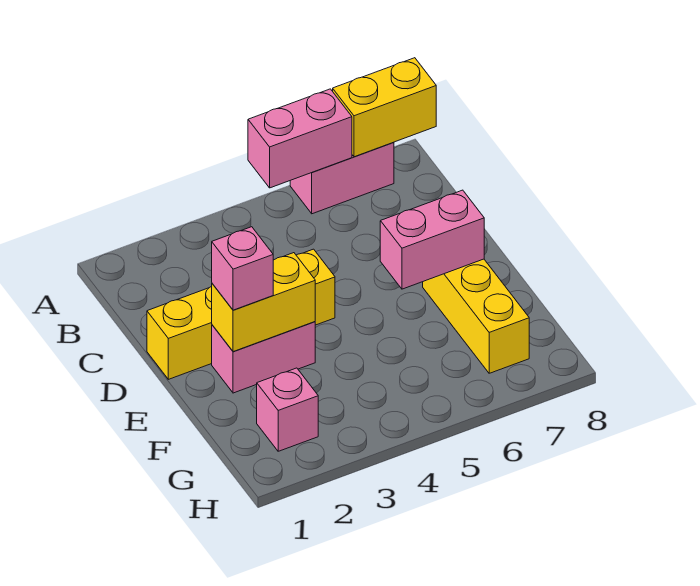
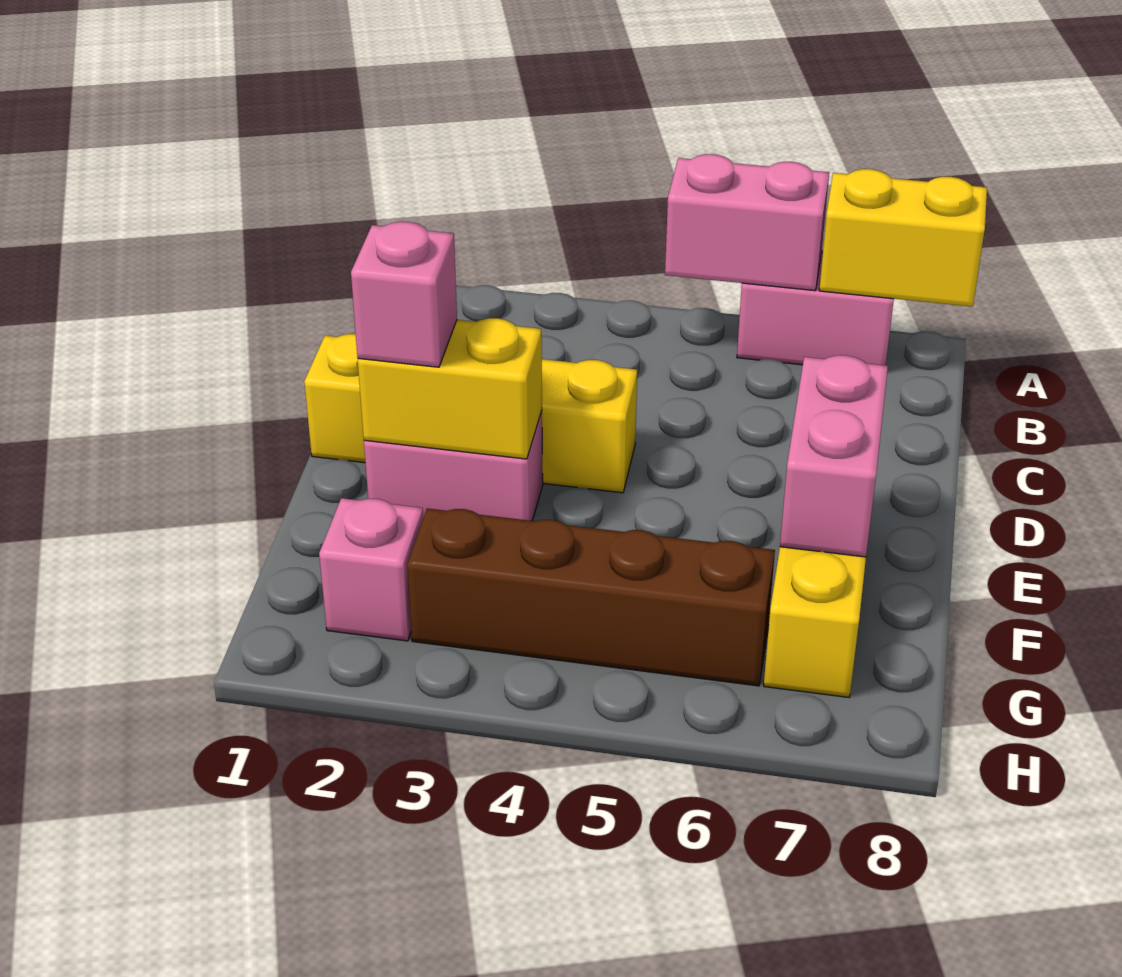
pink brick E6:E7 level 2 -> pink brick E7:F7 level 2
none -> brown brick G3:G6 level 1

